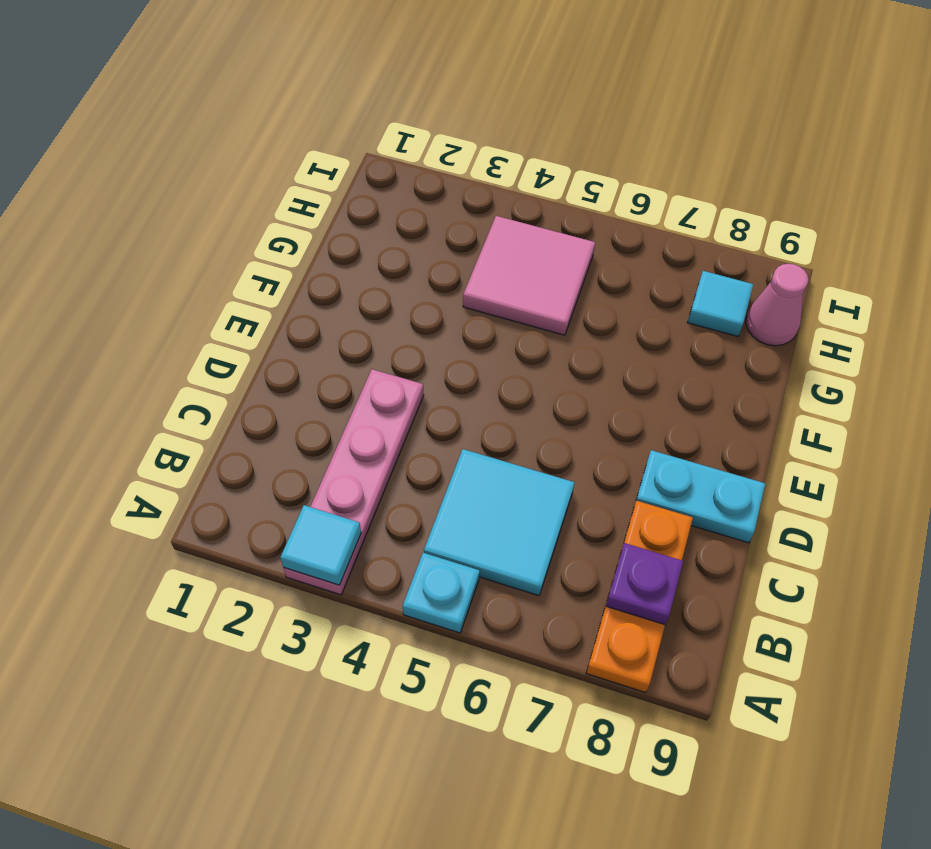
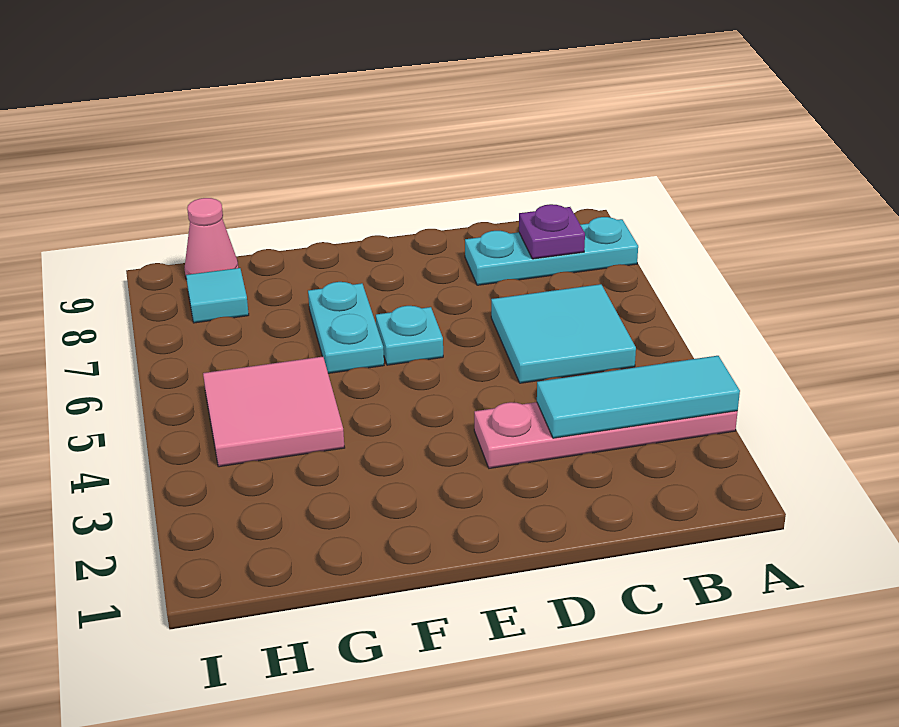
cyan tile A3 level 2 -> cyan tile A3:C3 level 2
cyan plate A5 level 1 -> cyan plate E6 level 1
orange plate A8:C8 level 1 -> cyan plate A8:C8 level 1
cyan plate D8:D9 level 1 -> cyan plate F6:F7 level 1

